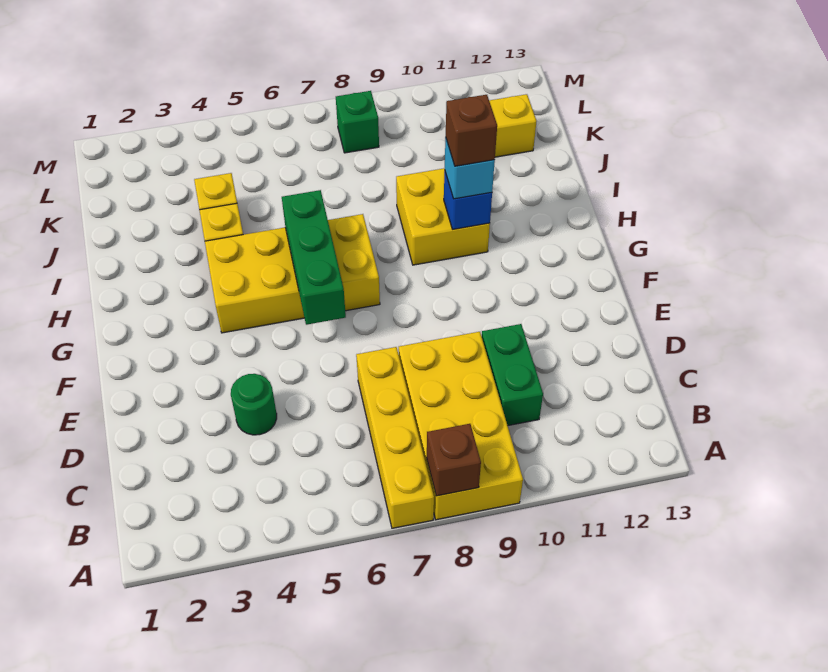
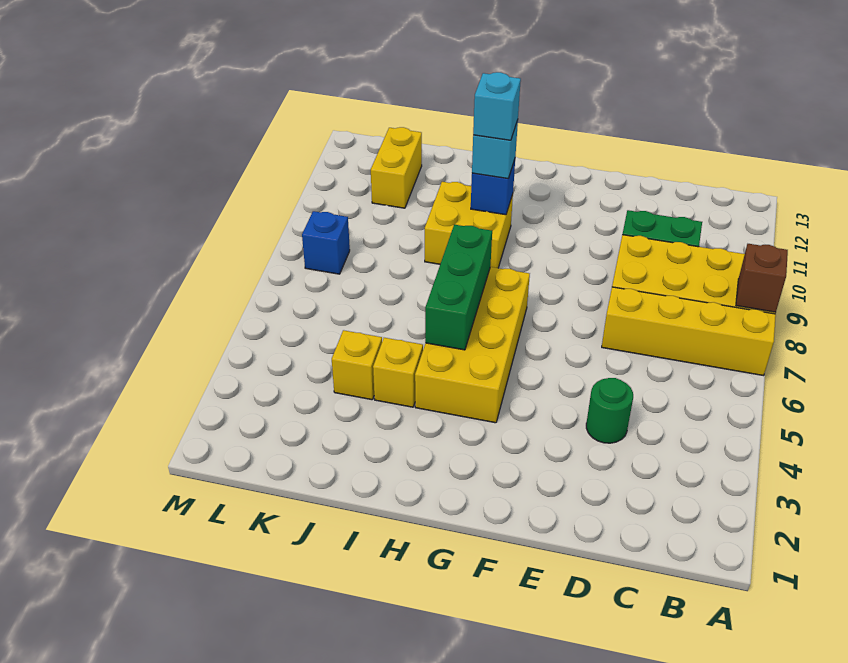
green brick F6:H6 level 2 -> green brick H5:H7 level 2
brown brick H10 level 4 -> cyan brick H10 level 4
green brick L8 level 1 -> blue brick L8 level 1

